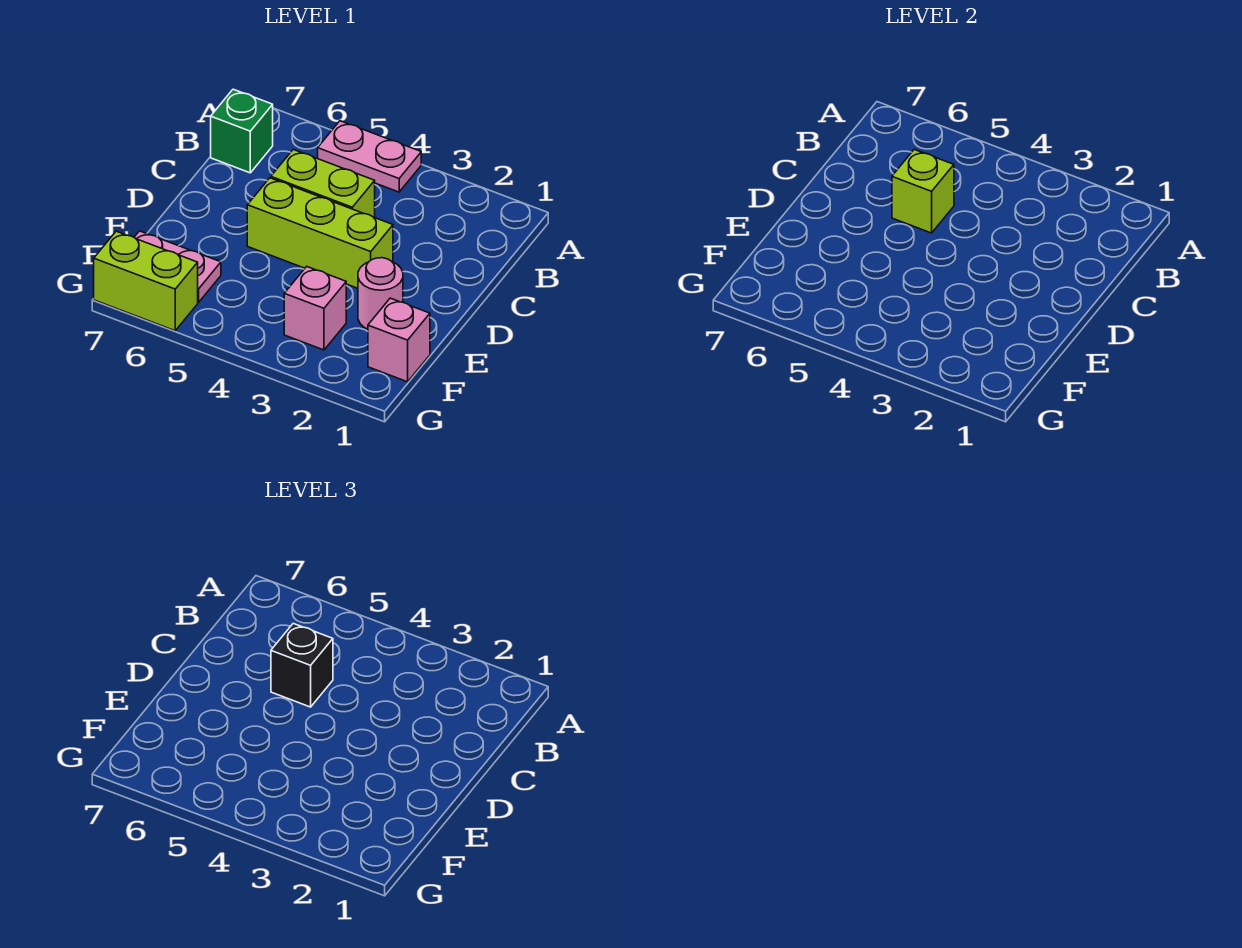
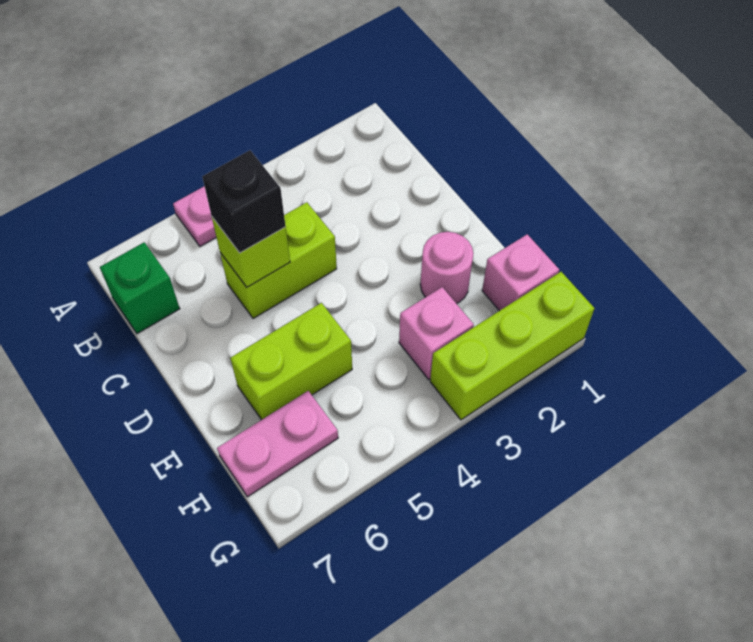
lime brick D3:D5 level 1 -> lime brick G1:G3 level 1
lime brick G6:G7 level 1 -> lime brick E5:E6 level 1

